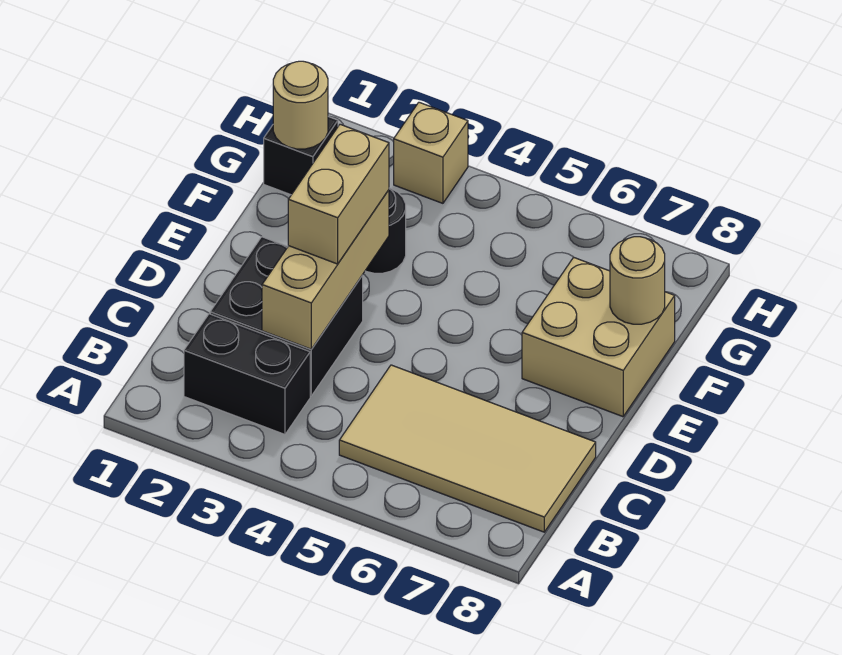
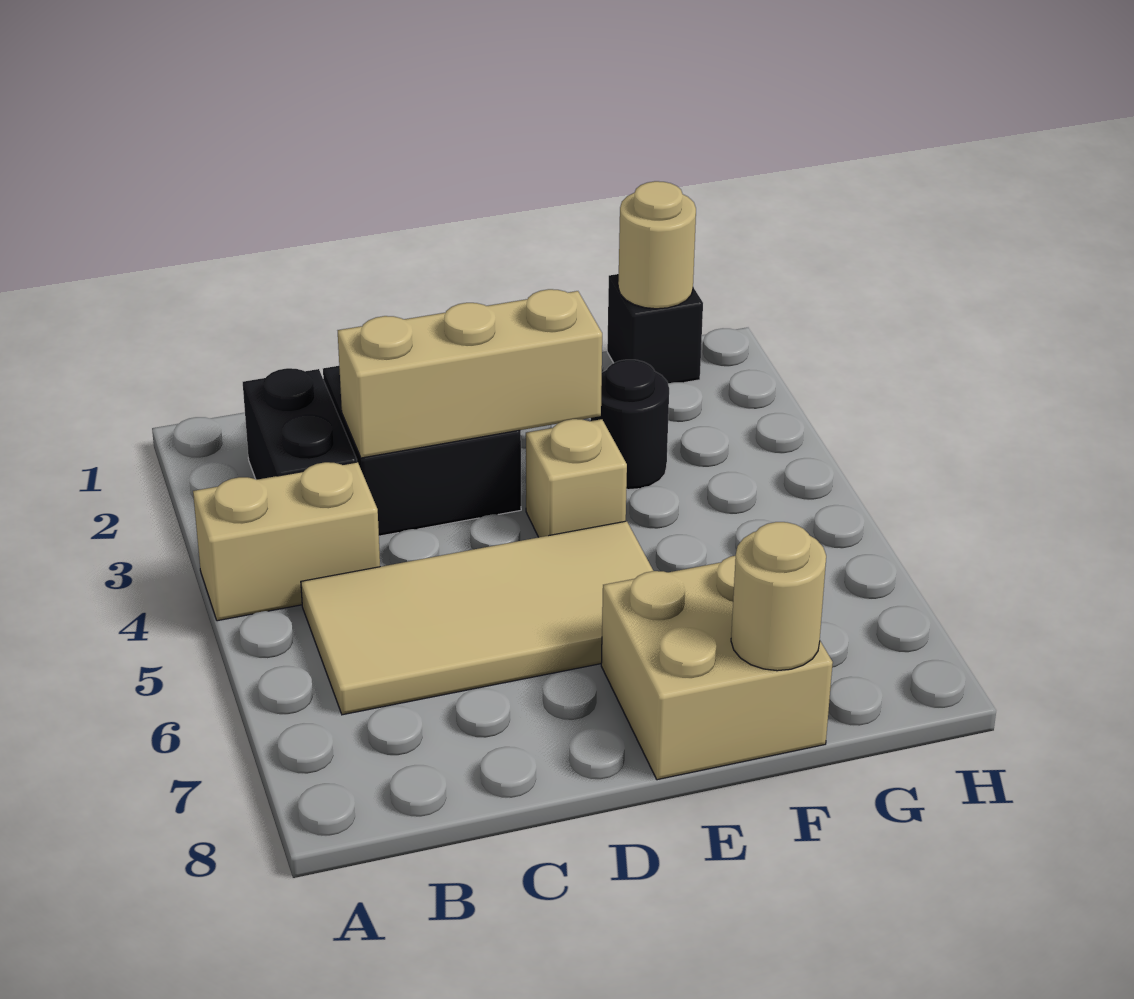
tan tile B5:C8 level 1 -> tan tile B5:E6 level 1
tan brick D3:E3 level 3 -> tan brick A4:B4 level 1
tan brick H3 level 1 -> tan brick E4 level 1

